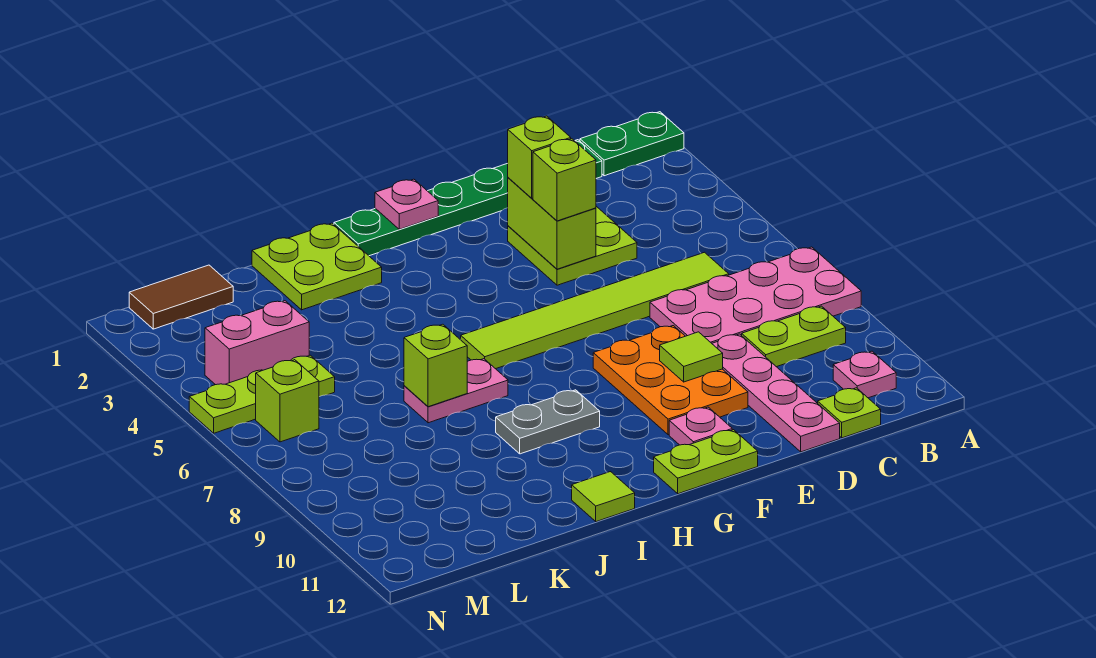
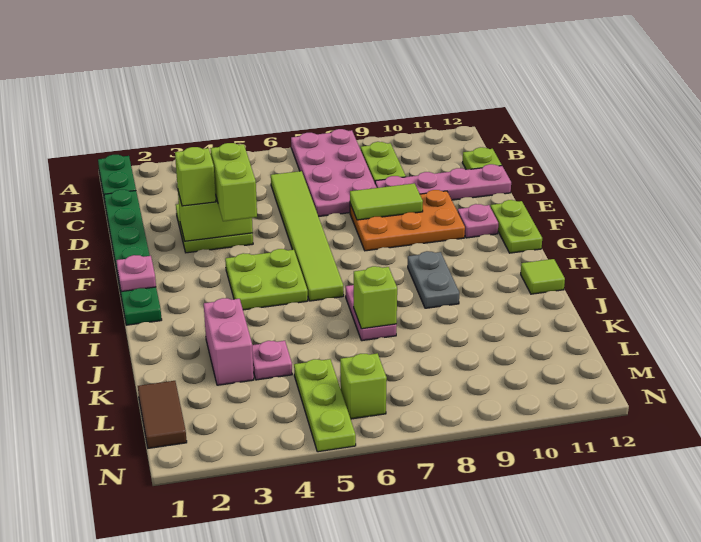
pink plate B11 level 1 -> pink plate K4 level 1
lime brick E4 level 3 -> lime brick E4:F4 level 3
lime tile E9 level 2 -> lime tile E8:E9 level 2
lime plate I1:J2 level 1 -> lime plate G4:H5 level 1
pink brick L4:M4 level 1 -> pink brick J3:K3 level 1

